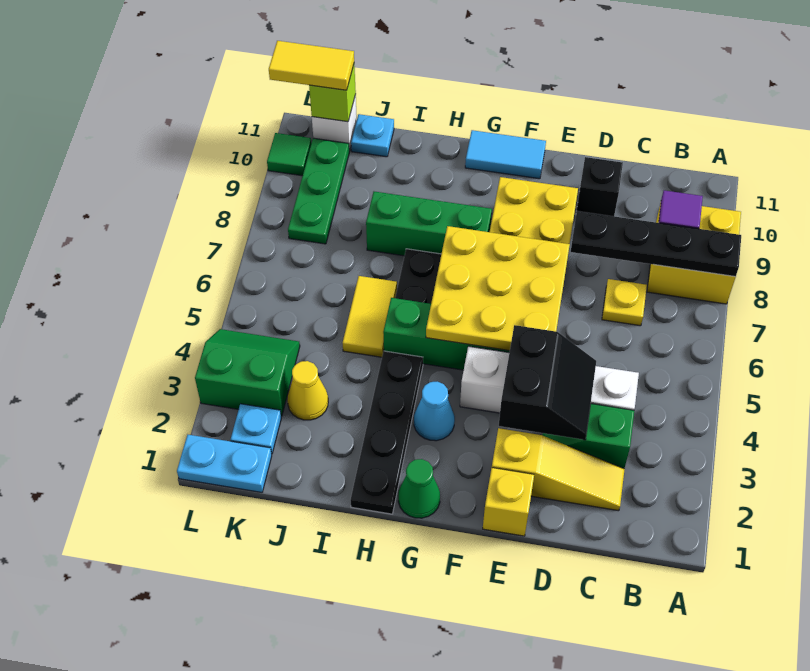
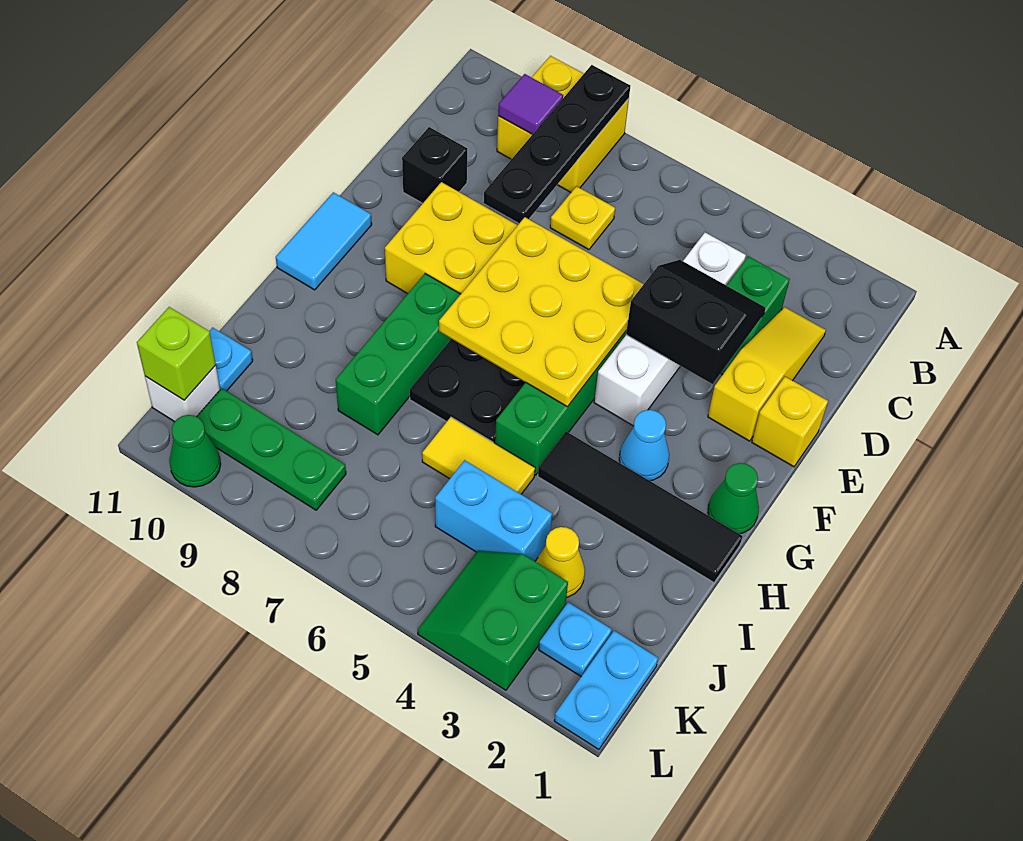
black plate H1:H4 level 1 -> black tile H1:H4 level 1
none -> cyan brick J4:J5 level 1
yellow tile K11:L11 level 3 -> none
green tile L10 level 1 -> green cone L10 level 1

